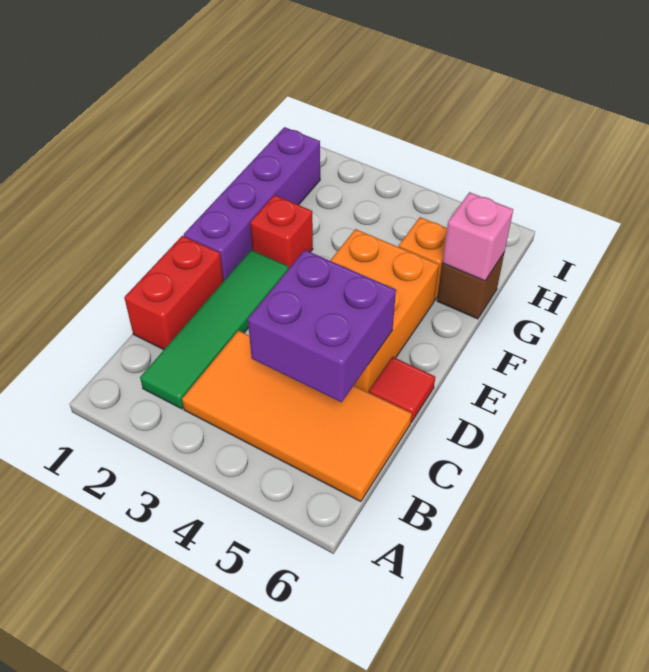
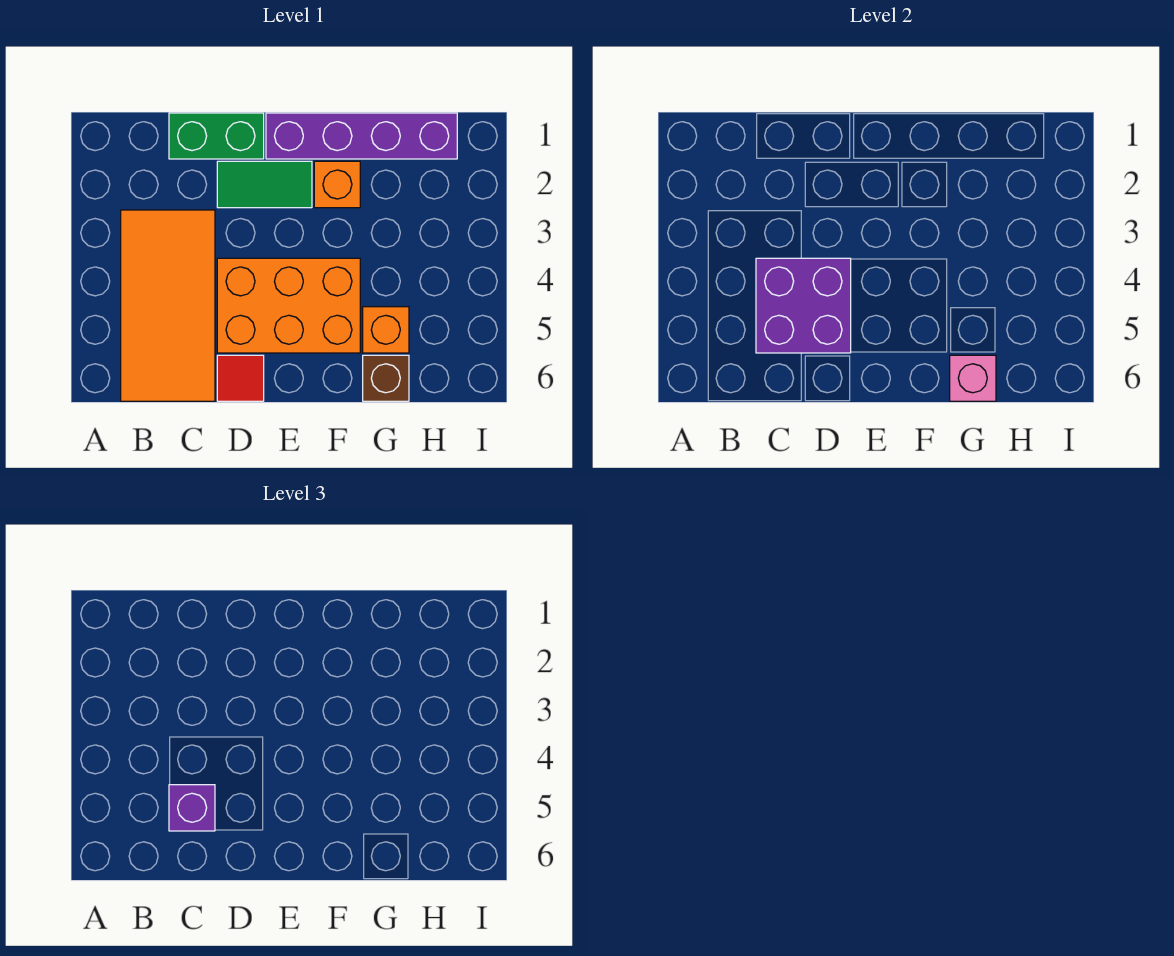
green tile B2:E2 level 1 -> green tile D2:E2 level 1
red brick C1:D1 level 1 -> green brick C1:D1 level 1
none -> purple brick C5 level 3
red brick F2 level 1 -> orange brick F2 level 1

